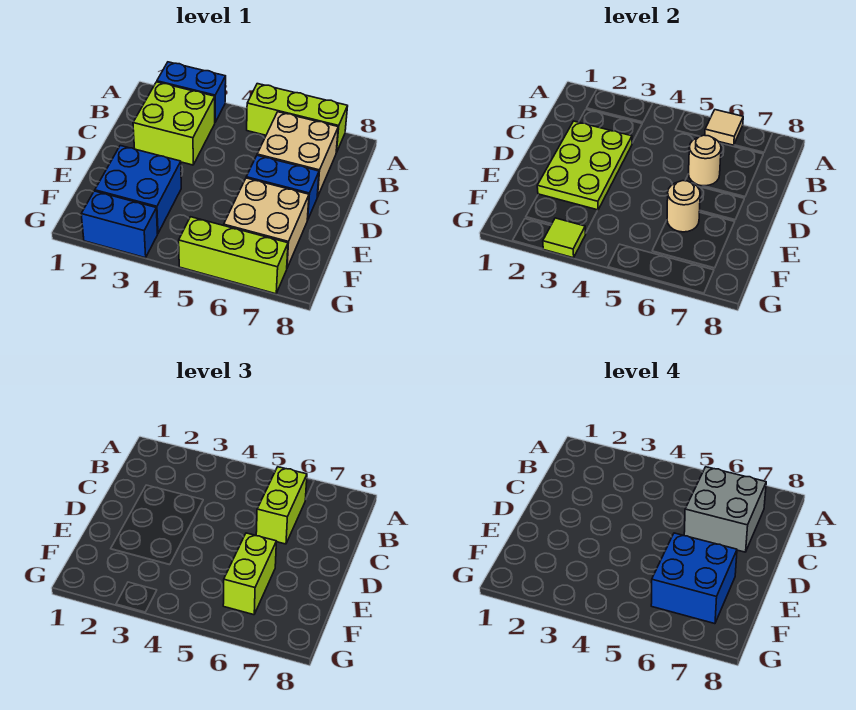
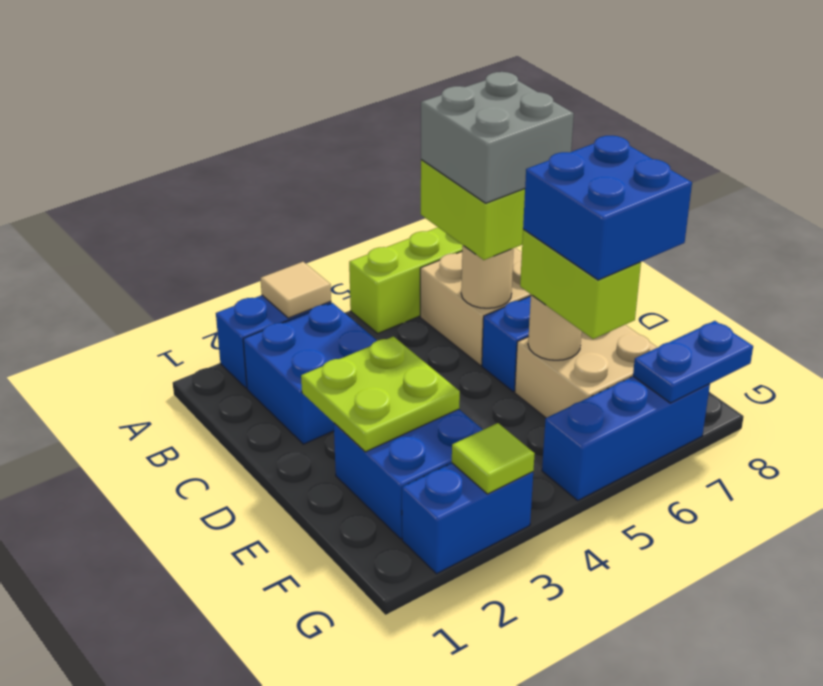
tan tile A6 level 2 -> tan tile A3 level 2
lime brick B2:C3 level 1 -> blue brick B2:C3 level 1
lime plate C2:E3 level 2 -> lime plate D2:E3 level 2
lime brick G5:G7 level 1 -> blue brick G5:G7 level 1
none -> blue plate G7:G8 level 2

